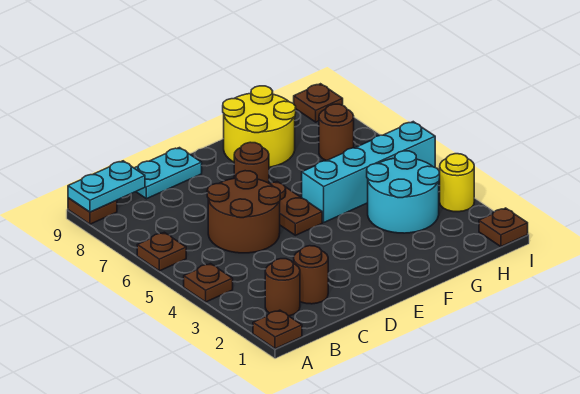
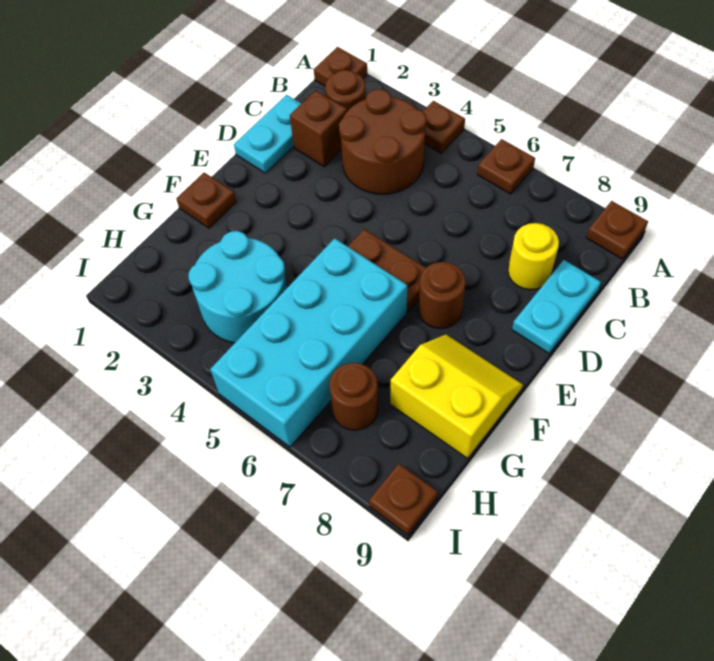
cyan plate A9:B9 level 2 -> cyan plate C1:D1 level 1
brown round brick C2 level 1 -> brown brick C2 level 1
brown round brick C5:D6 level 1 -> brown round brick B3:C4 level 1
cyan brick F5:I5 level 1 -> cyan brick F5:I6 level 1
yellow round brick F8:G9 level 1 -> yellow slope F8:G9 level 1 top G
brown plate I1 level 1 -> brown plate F1 level 1
yellow round brick I3 level 1 -> yellow round brick C8 level 1

